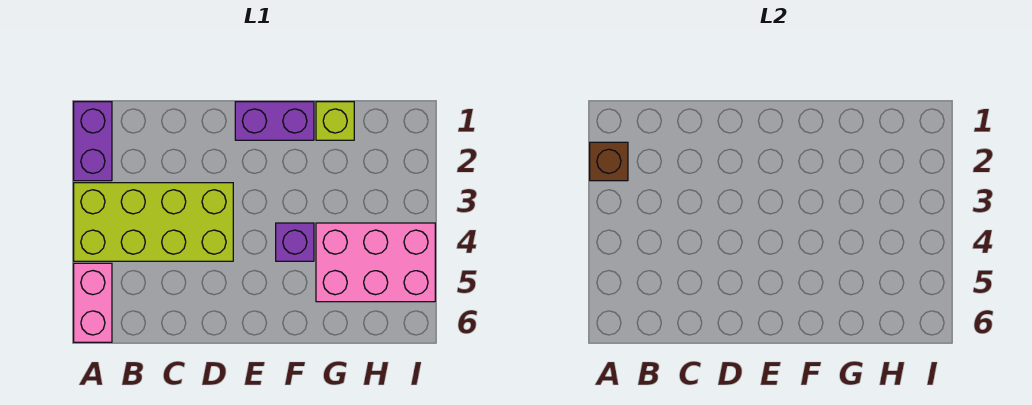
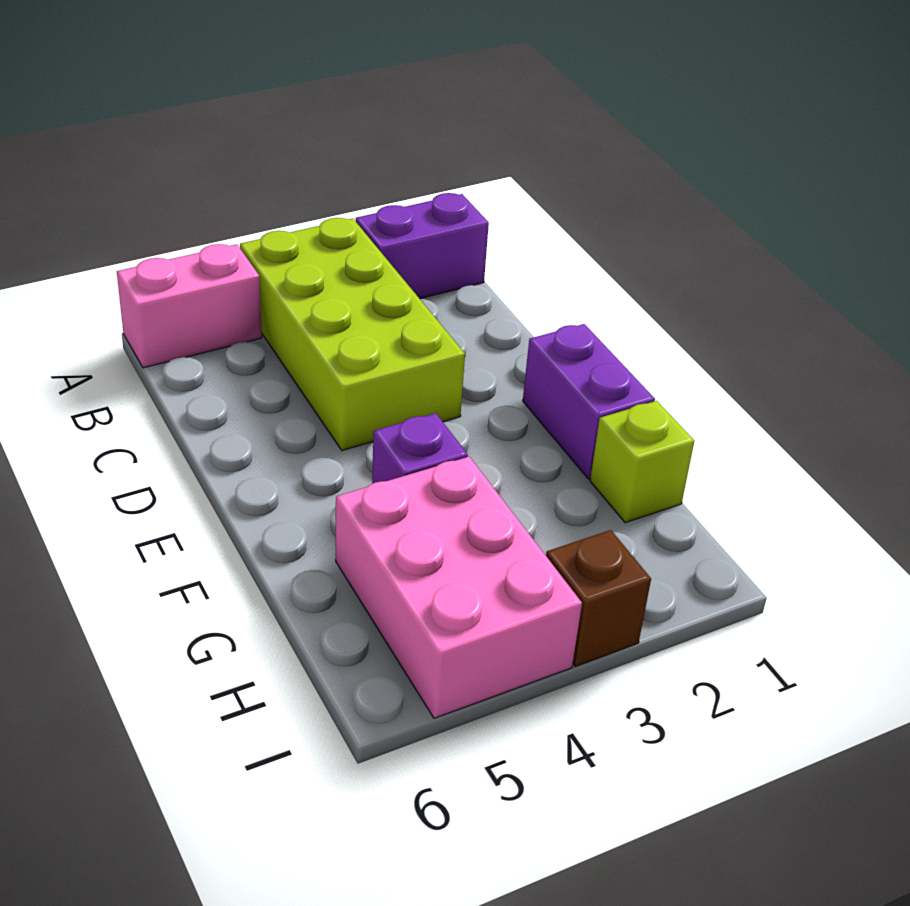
brown brick A2 level 2 -> brown brick I3 level 1

